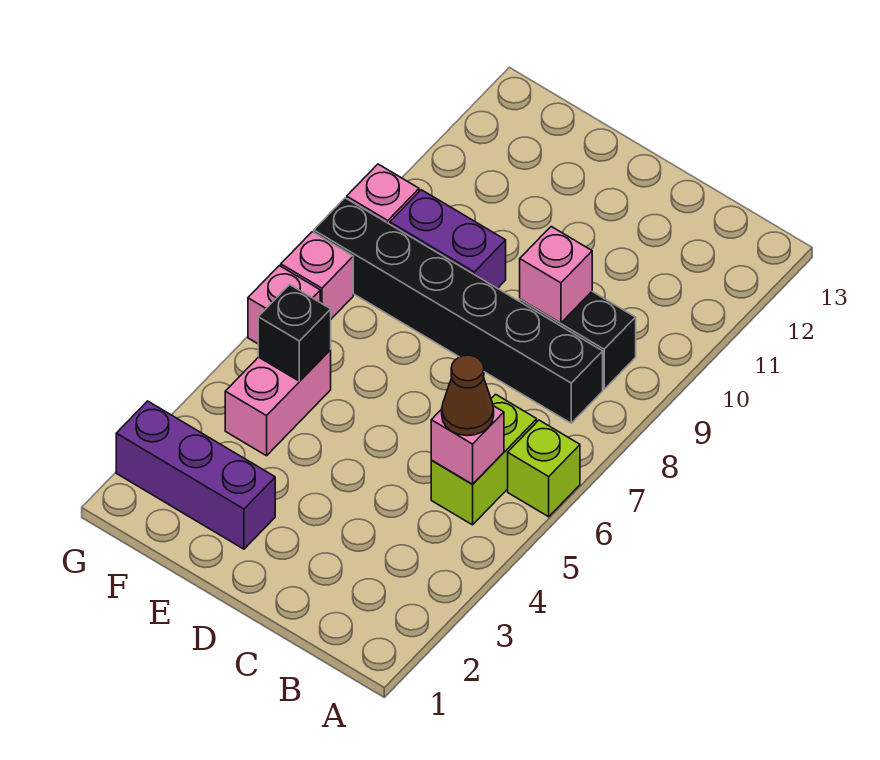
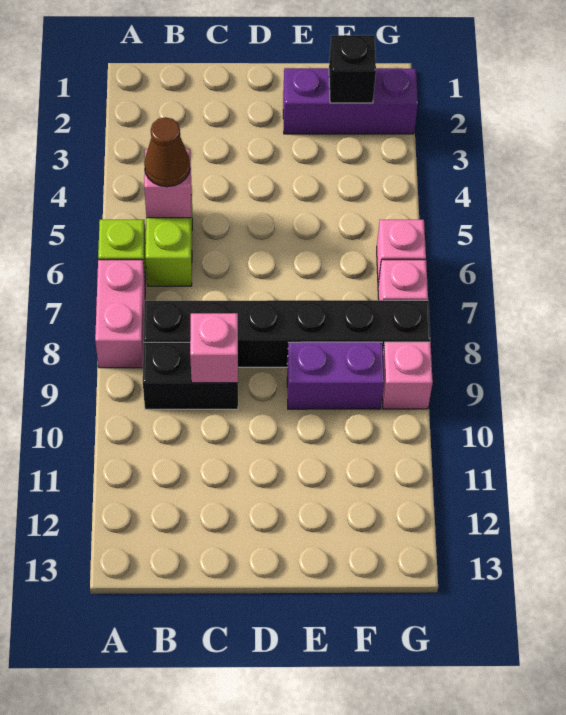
pink brick F4:F5 level 1 -> pink brick A7:A8 level 1
black brick F5 level 2 -> black brick F2 level 2

